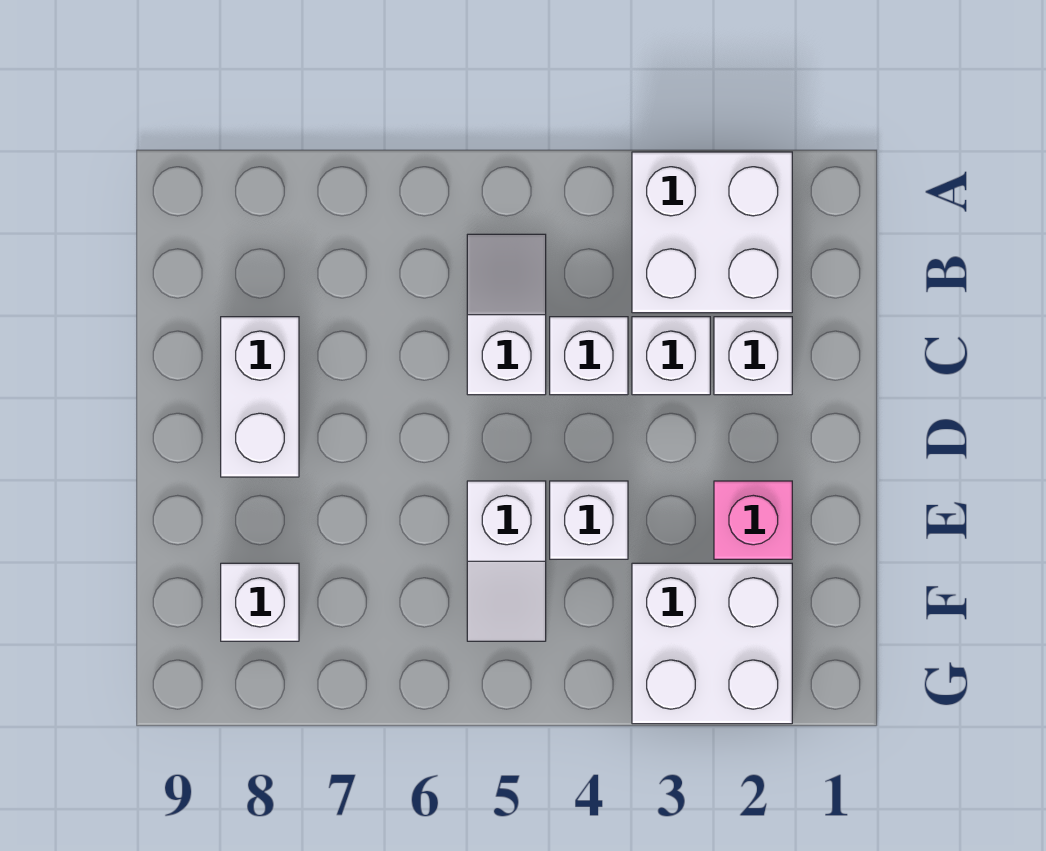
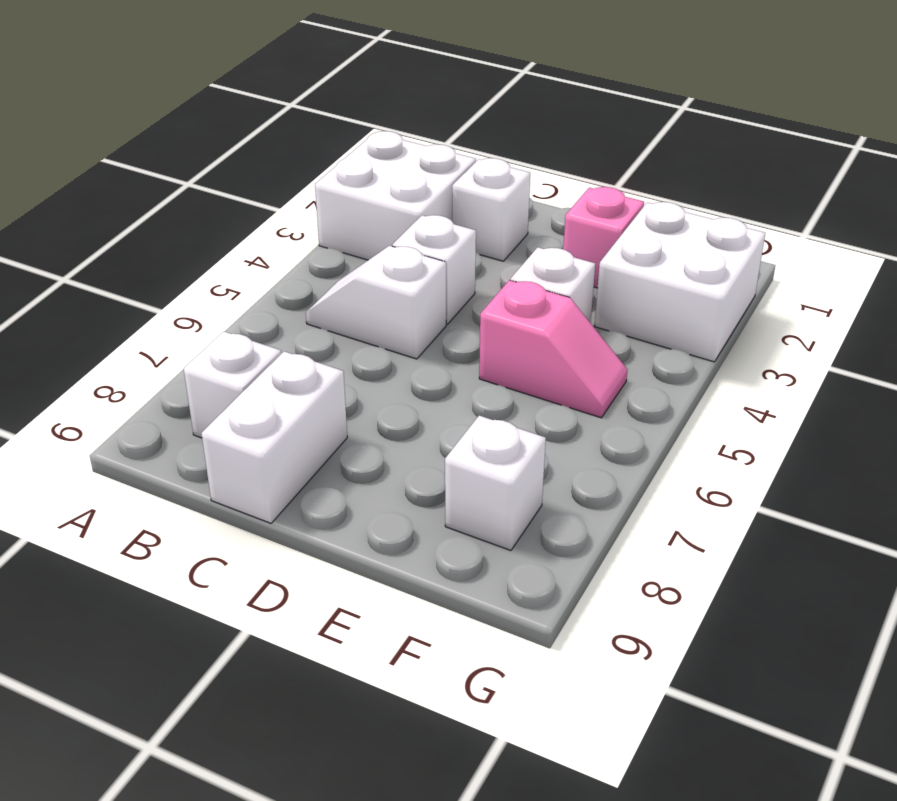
white brick C3 level 1 -> white brick B8 level 1
white brick C8:D8 level 1 -> white brick C8:C9 level 1
white slope E5:F5 level 1 top E -> pink slope E5:F5 level 1 top E

